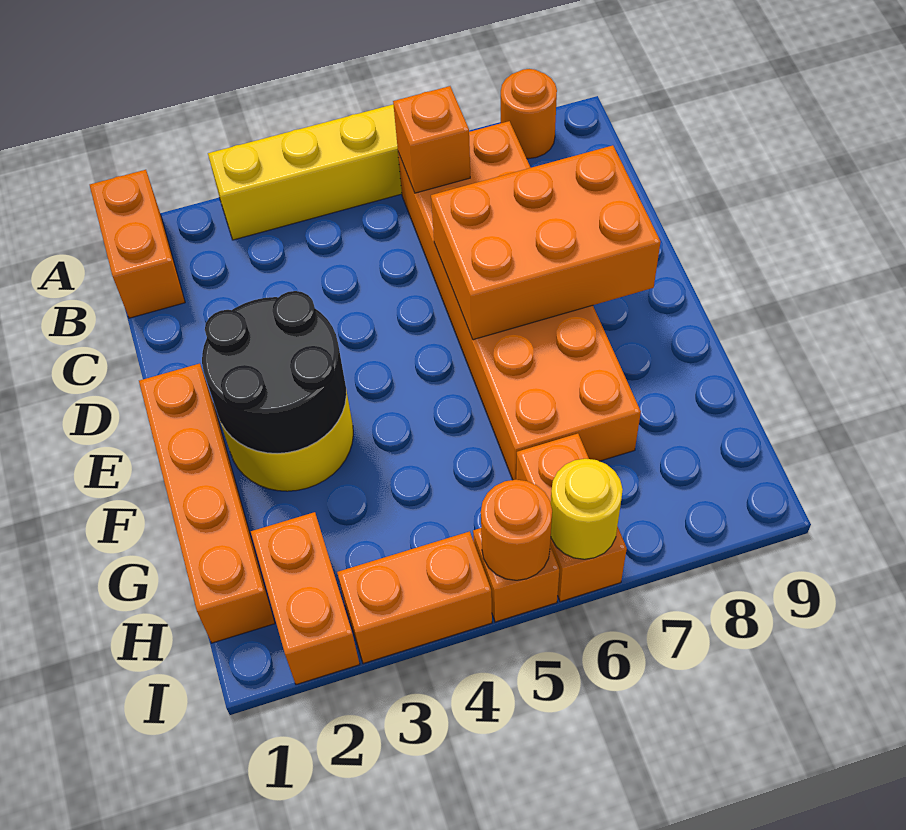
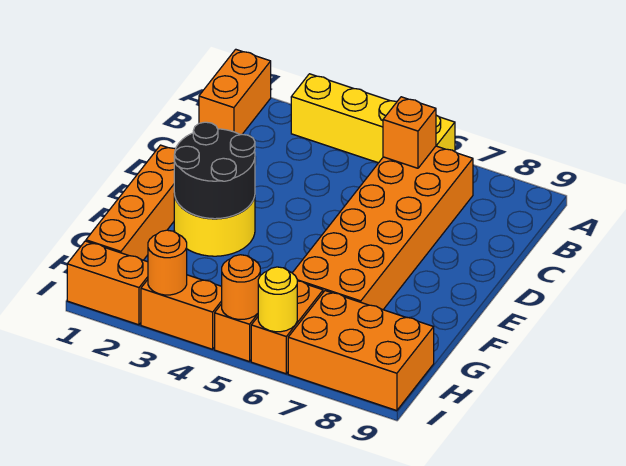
orange round brick A8 level 1 -> orange round brick I3 level 2
orange brick D6:E8 level 2 -> orange brick H7:I9 level 1
orange brick H2:I2 level 1 -> orange brick I1:I2 level 1

